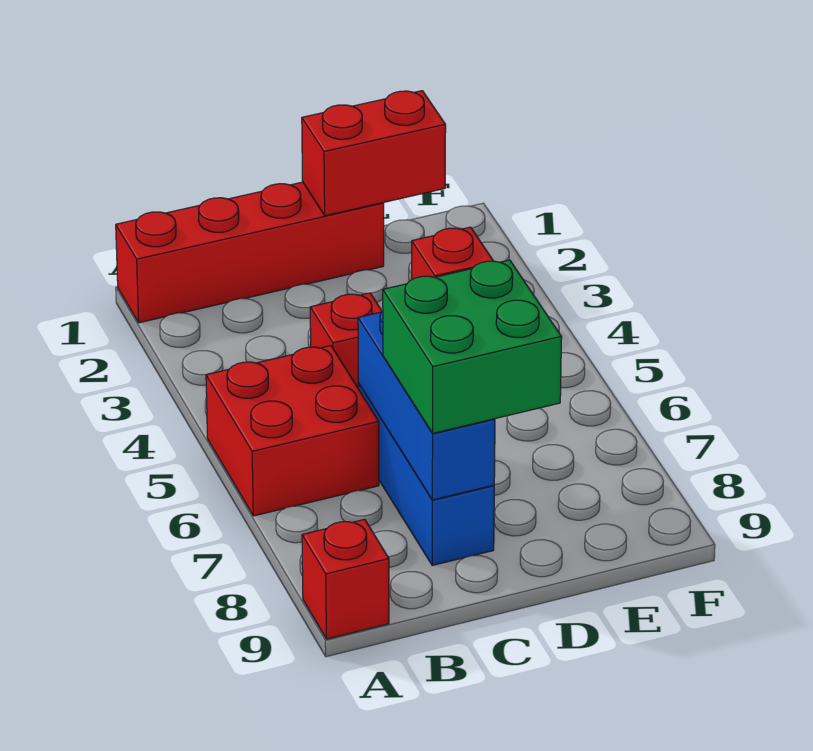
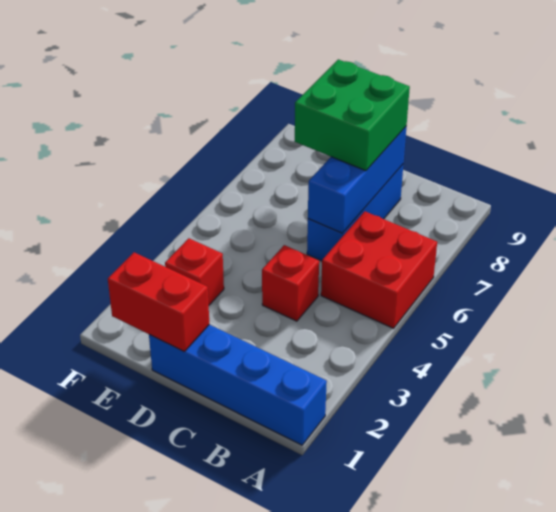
red brick A1:D1 level 1 -> blue brick A1:D1 level 1
red brick A9 level 1 -> none

